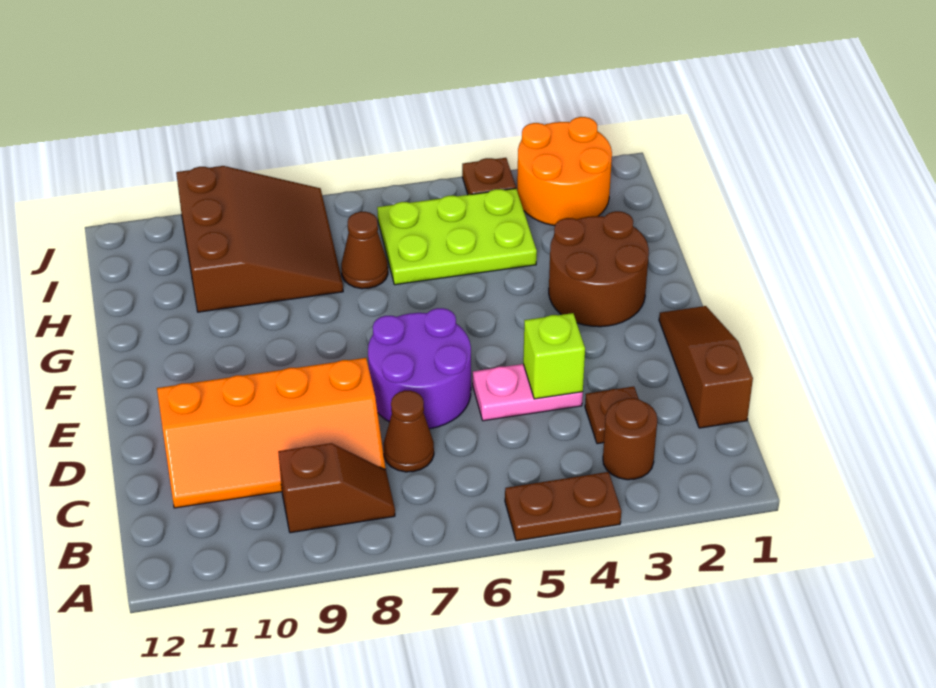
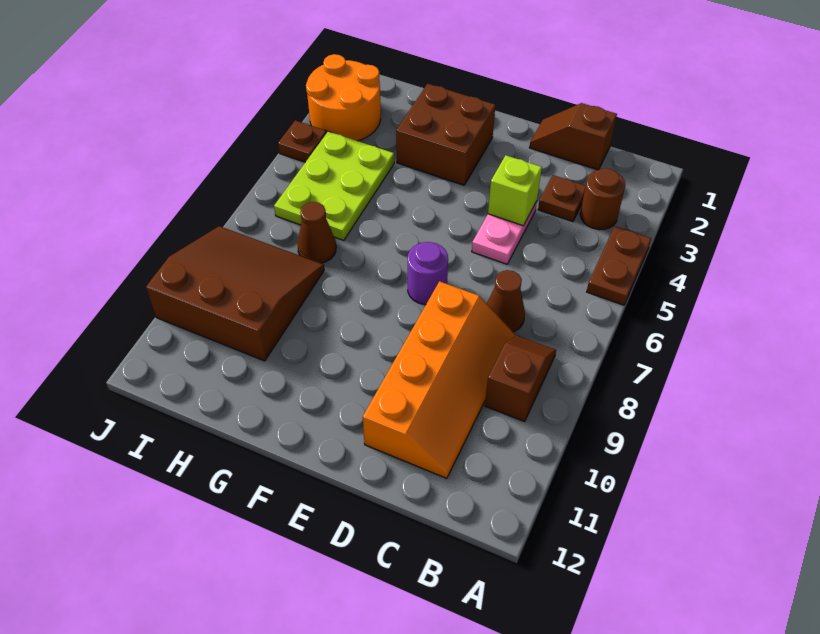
brown slope C1:E1 level 1 top C -> brown slope C1:D1 level 1 top C
purple round brick D6:E7 level 1 -> purple round brick E7 level 1
brown round brick F2:G3 level 1 -> brown brick F2:G3 level 1

